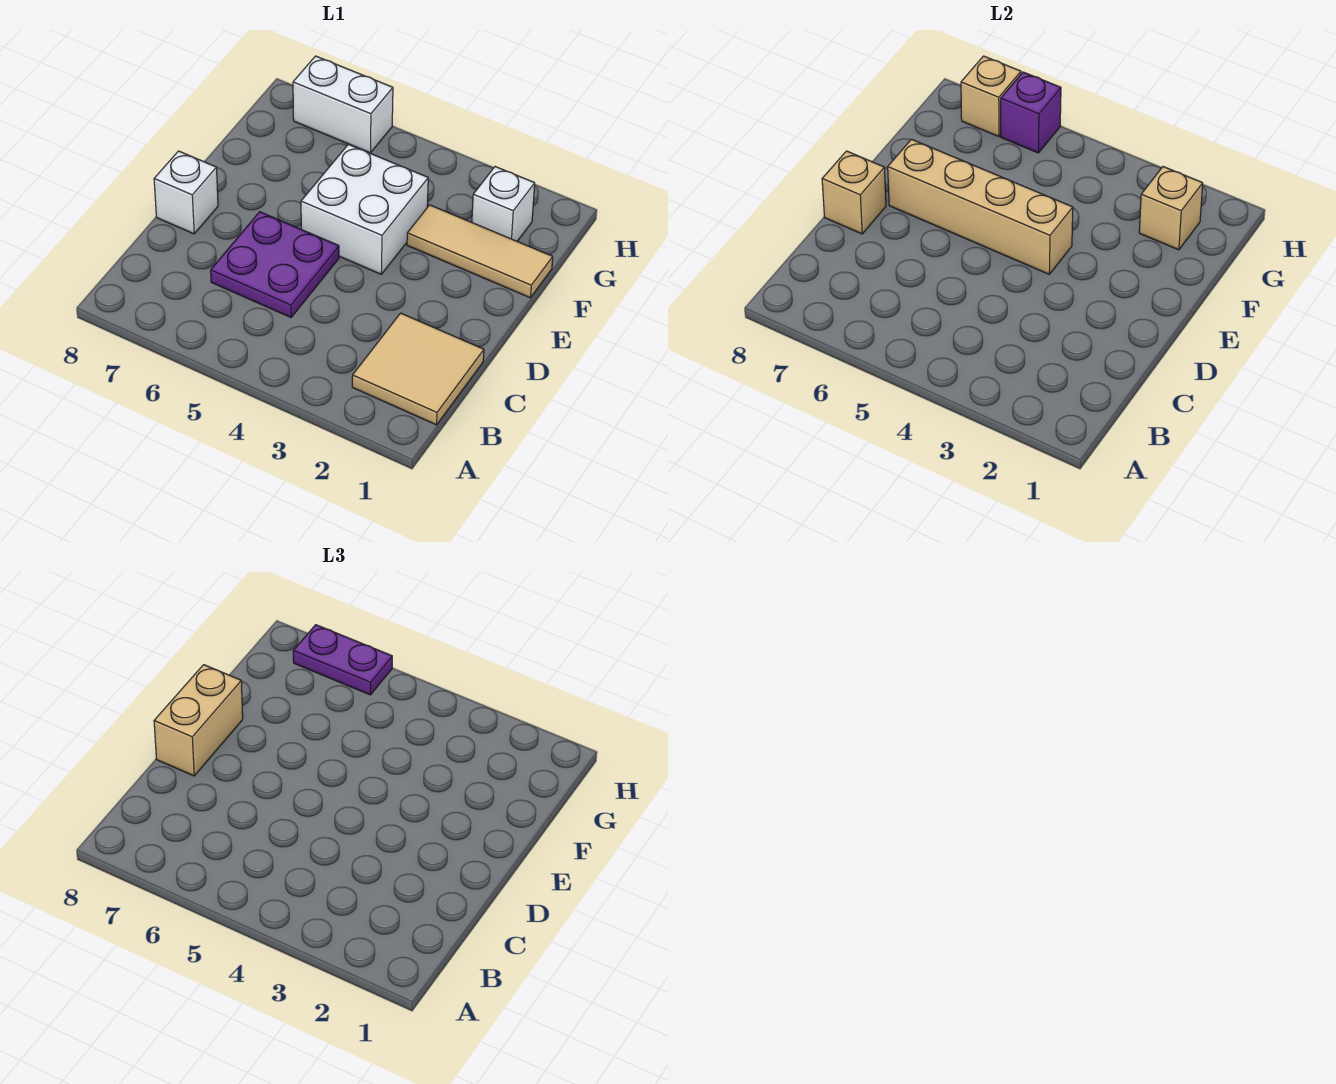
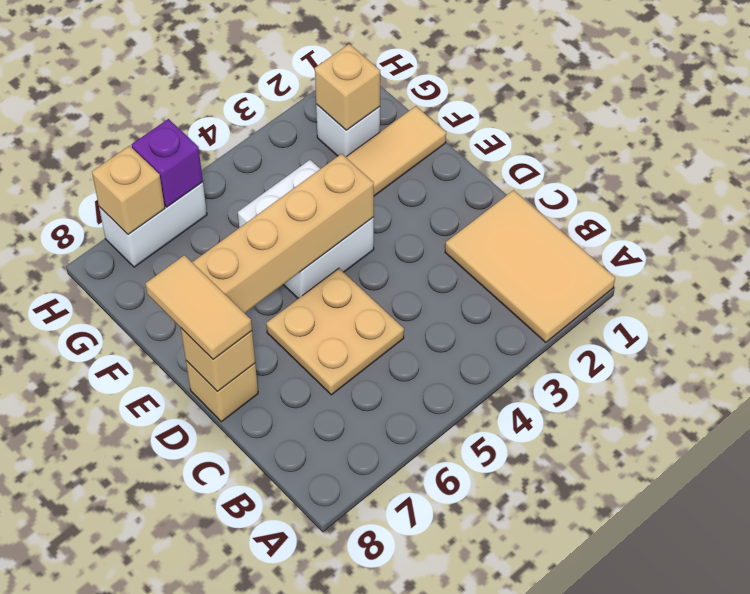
tan tile B1:C2 level 1 -> tan tile A1:C2 level 1
purple plate C5:D6 level 1 -> tan plate C5:D6 level 1
white brick D8 level 1 -> tan brick D8 level 1
tan brick D8:E8 level 3 -> tan tile D8:E8 level 3
purple plate H6:H7 level 3 -> none

